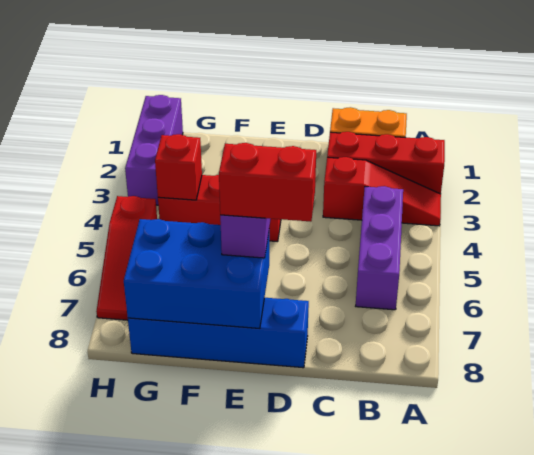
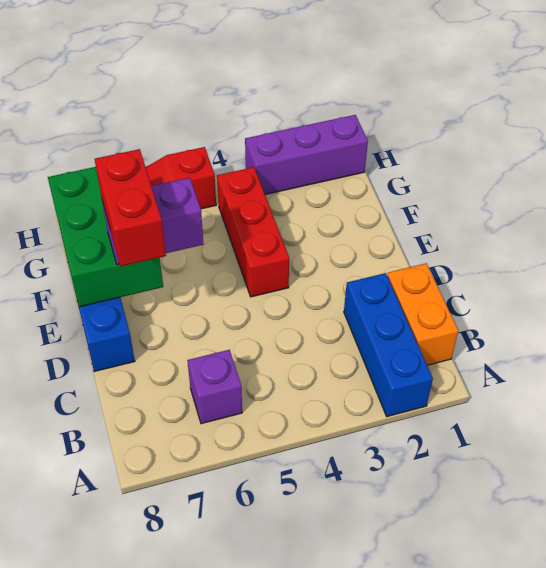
red brick A2:C2 level 1 -> blue brick A2:C2 level 1
red slope A3:C3 level 1 top C -> none
purple brick B4:B6 level 1 -> purple brick B6 level 1
blue brick E7:G8 level 2 -> green brick E7:G8 level 2
red brick G4 level 2 -> none

